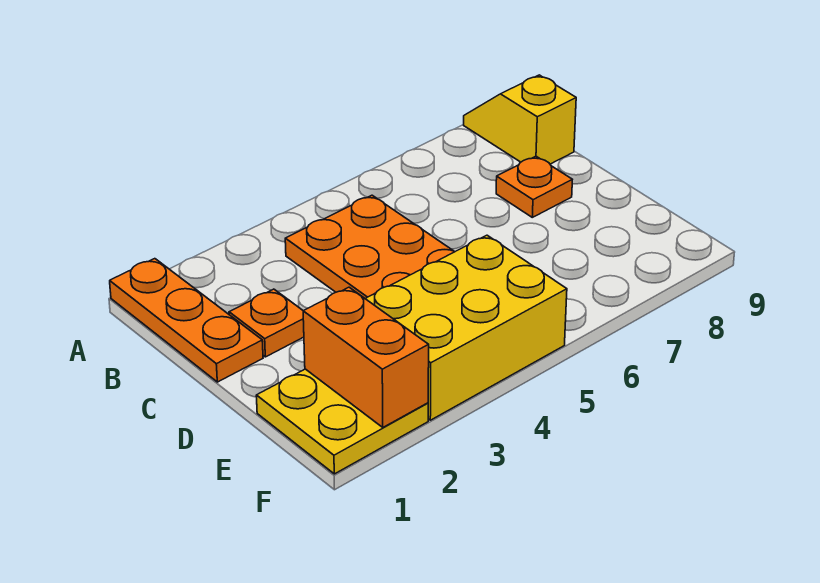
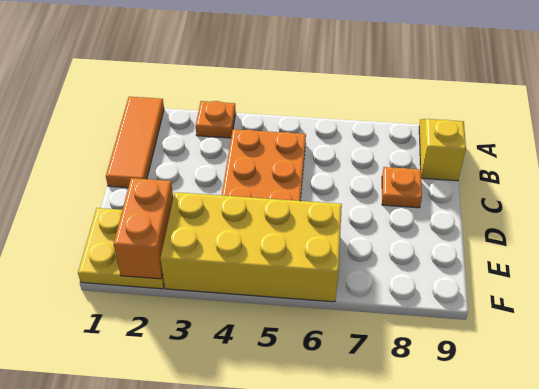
orange plate A1:C1 level 1 -> orange tile A1:C1 level 1
orange plate C2 level 1 -> orange plate A3 level 1
yellow brick E3:F5 level 1 -> yellow brick E3:F6 level 1

